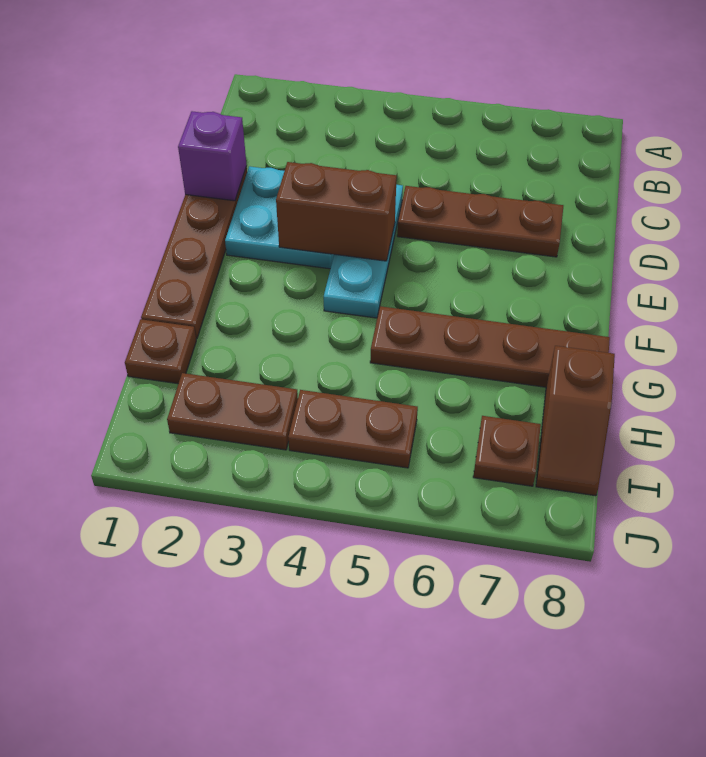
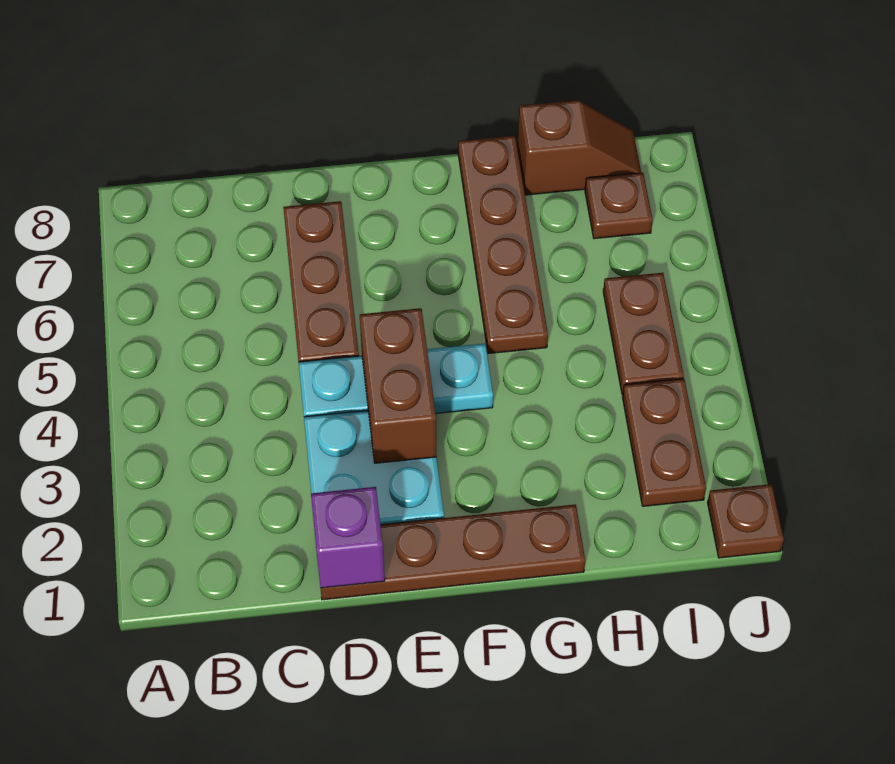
brown plate H1 level 1 -> brown plate J1 level 1

